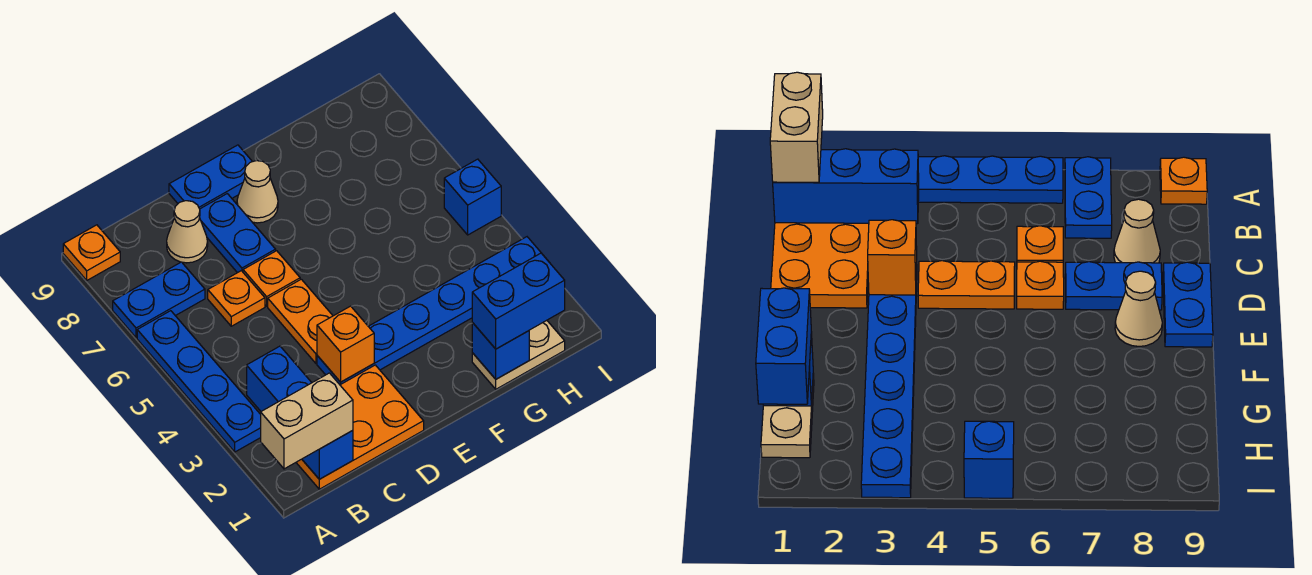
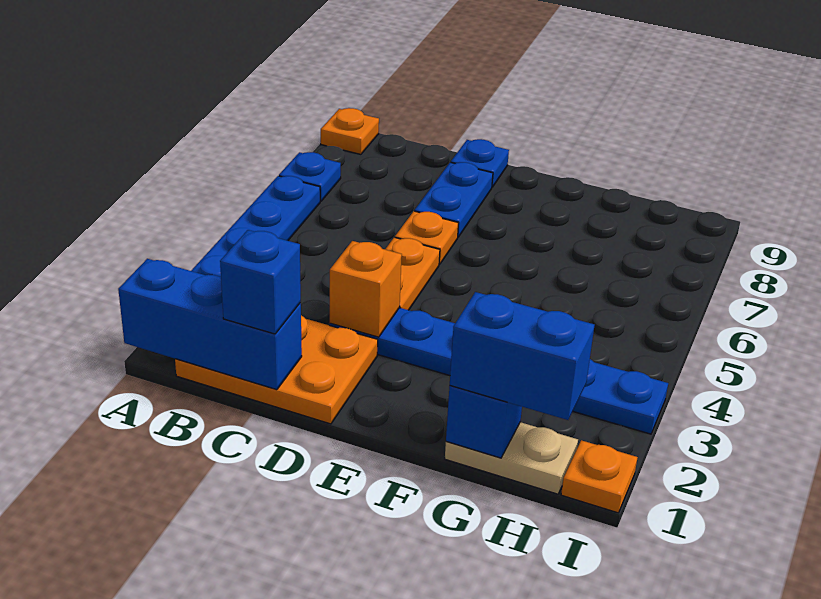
tan brick A1:B1 level 3 -> none
blue plate A7:B7 level 1 -> blue plate A7 level 1
blue brick B1:B3 level 2 -> blue brick A1:C1 level 2
orange plate C6 level 1 -> orange plate I1 level 1
tan cone C8 level 1 -> none
blue plate D9:E9 level 1 -> blue plate D9 level 1
tan cone E8 level 1 -> none
blue brick I5 level 1 -> blue brick C1 level 3

